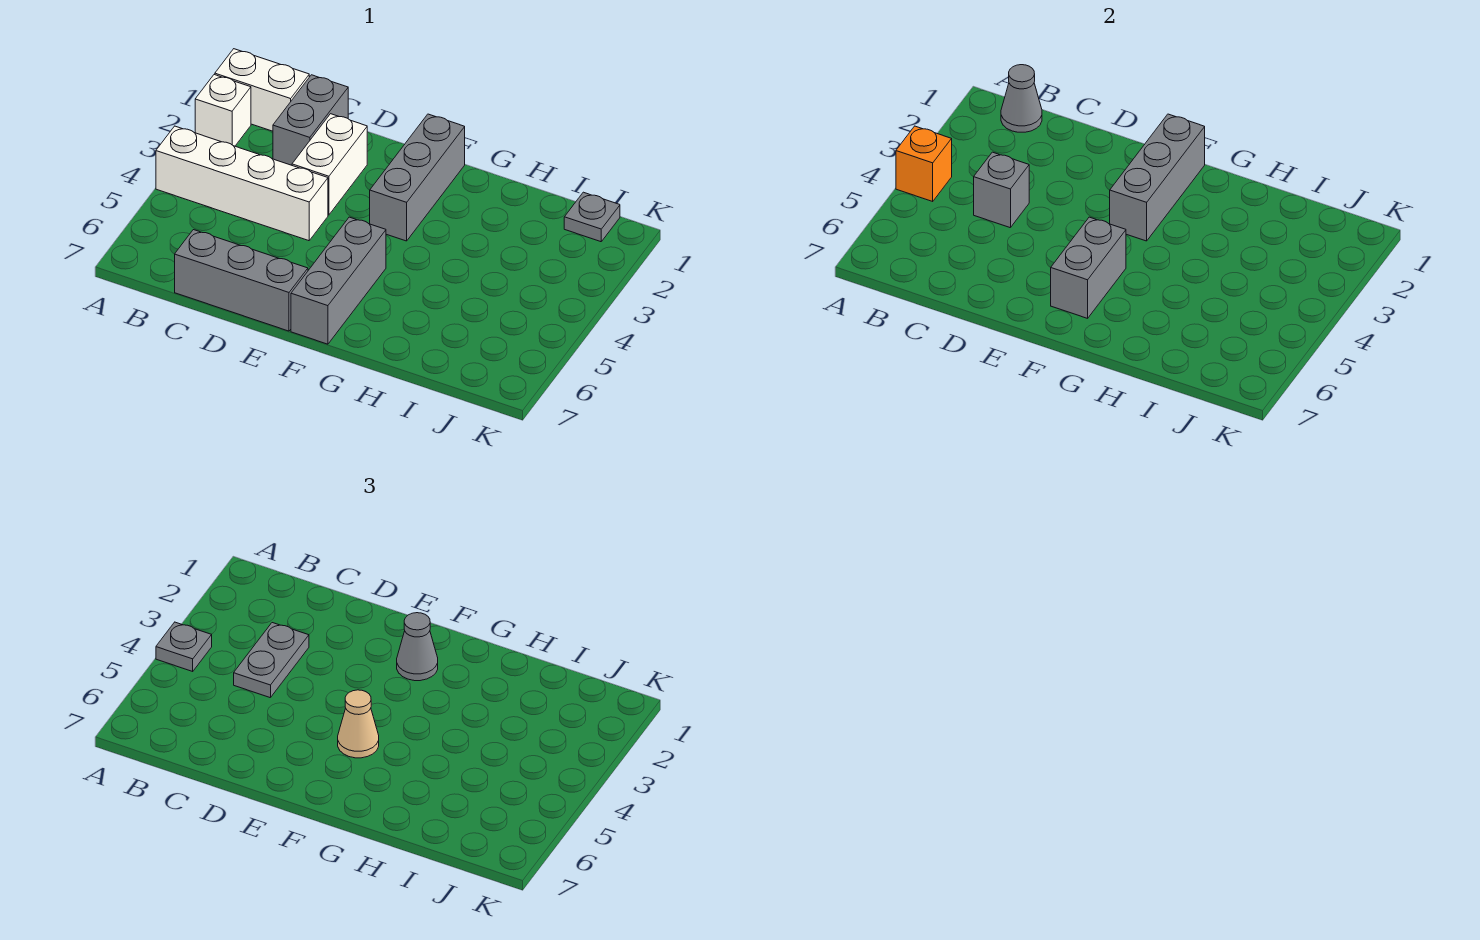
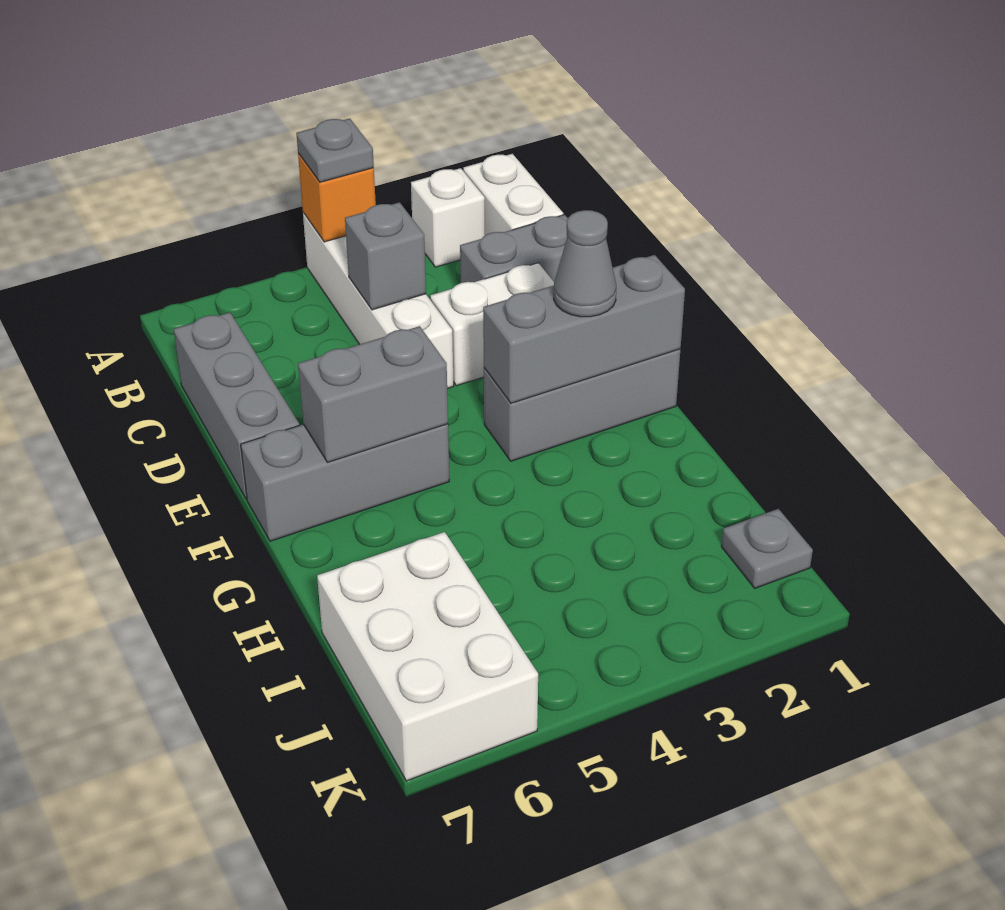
grey cone B1 level 2 -> none
grey plate C3:C4 level 3 -> none
tan cone F5 level 3 -> none
none -> white brick I6:K7 level 1

